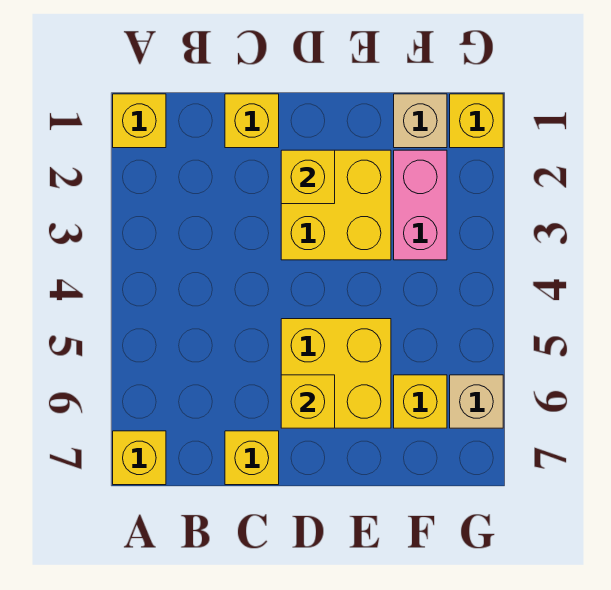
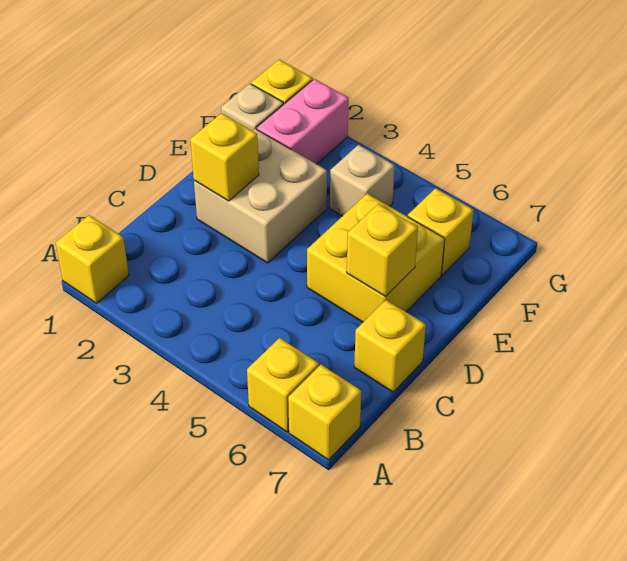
yellow brick C1 level 1 -> yellow brick A6 level 1
yellow brick D2:E3 level 1 -> tan brick D2:E3 level 1
pink brick F2:F3 level 1 -> pink brick F2:G2 level 1
tan brick G6 level 1 -> tan brick F4 level 1

